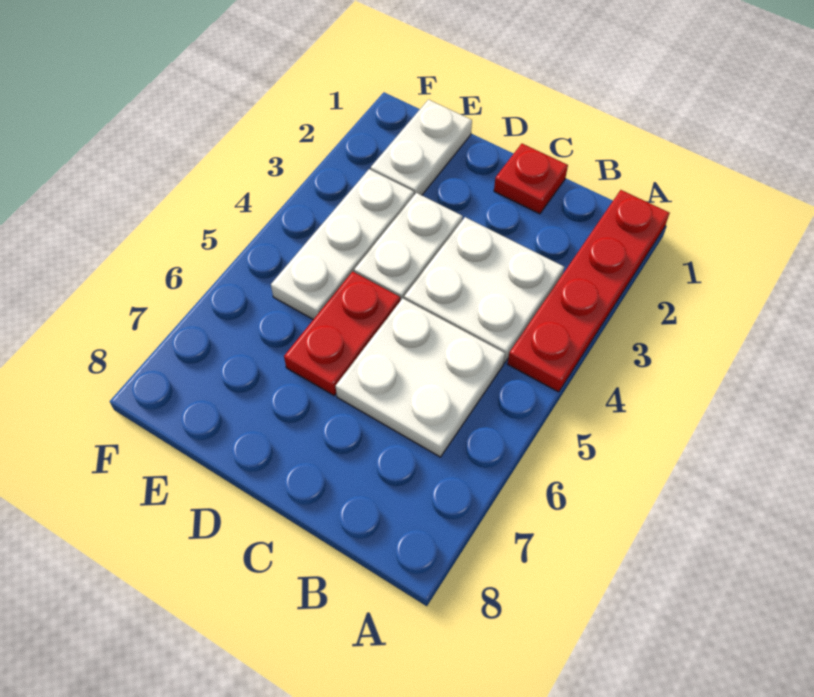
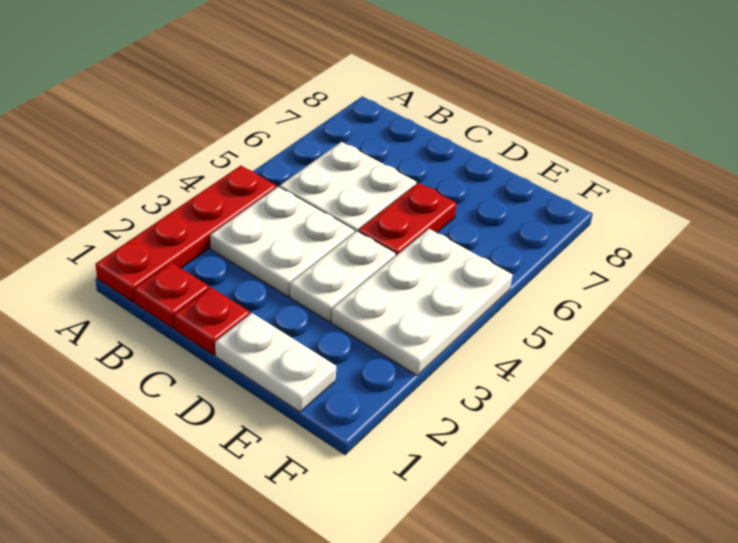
none -> red plate B1 level 1
white plate E1:E2 level 1 -> white plate D1:E1 level 1
white plate E3:E5 level 1 -> white plate E3:F5 level 1

